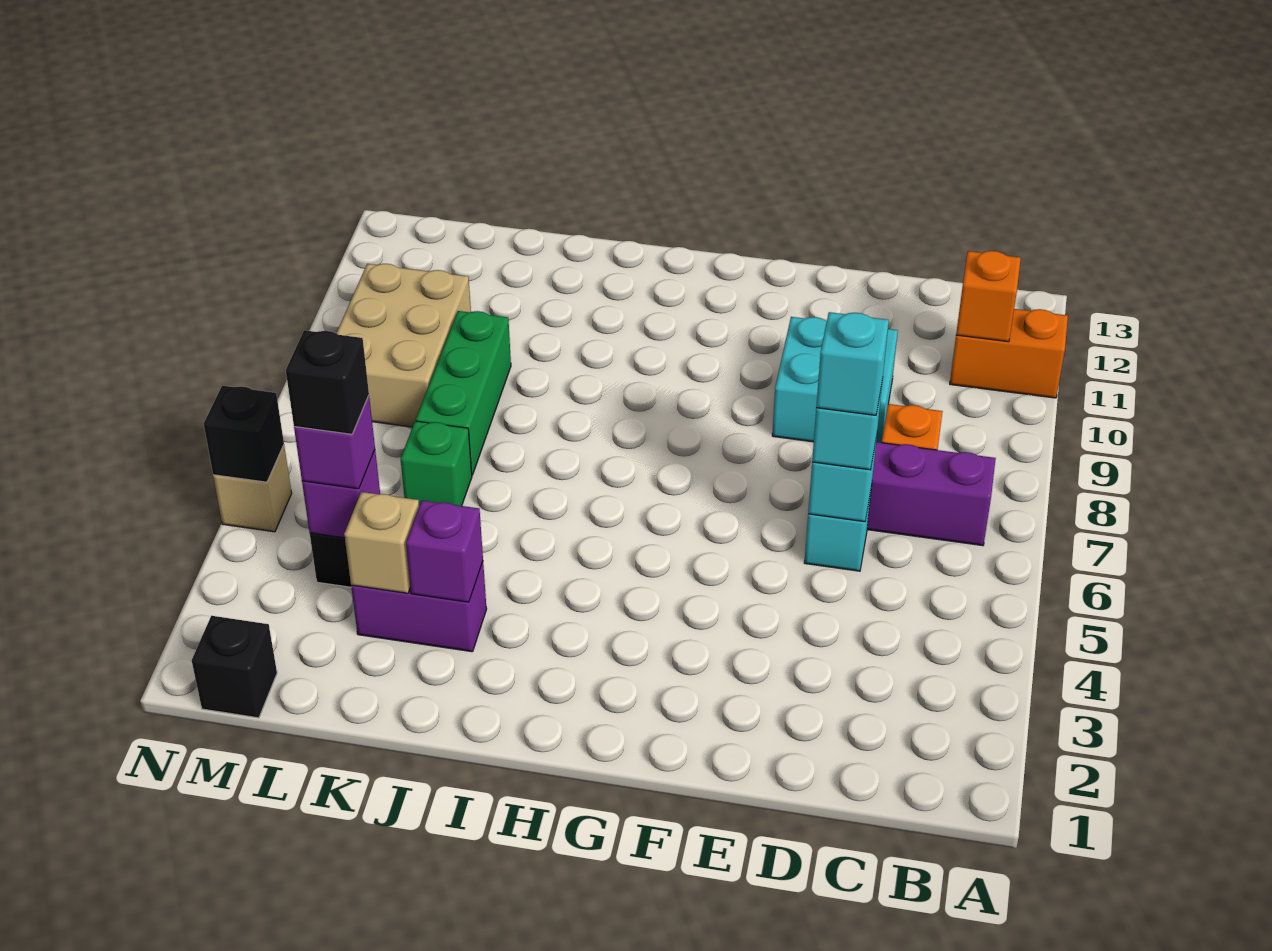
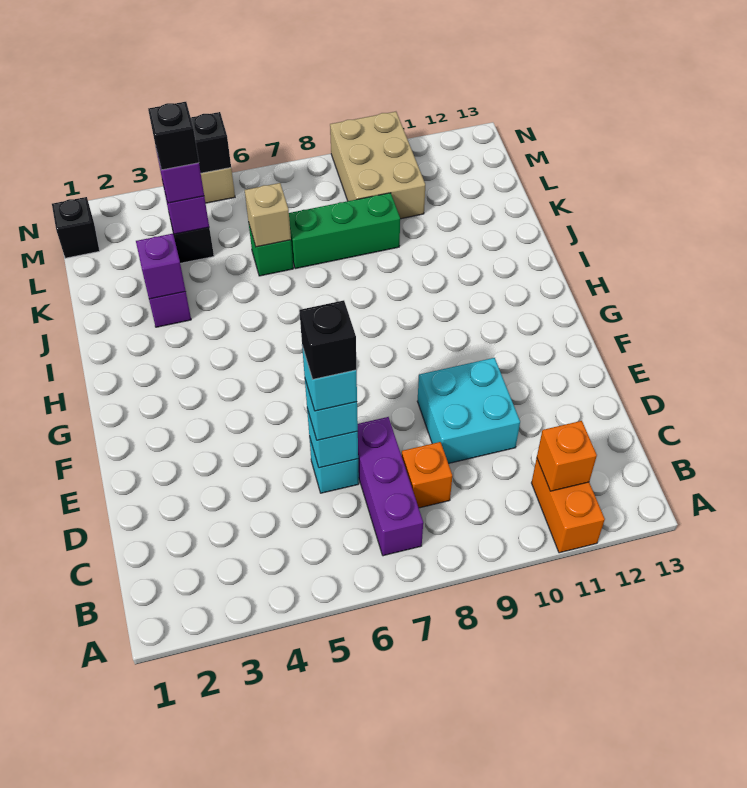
none -> black brick D6 level 5
tan brick K3 level 2 -> tan brick K6 level 2
tan brick L8:M10 level 1 -> tan brick L9:N10 level 1

